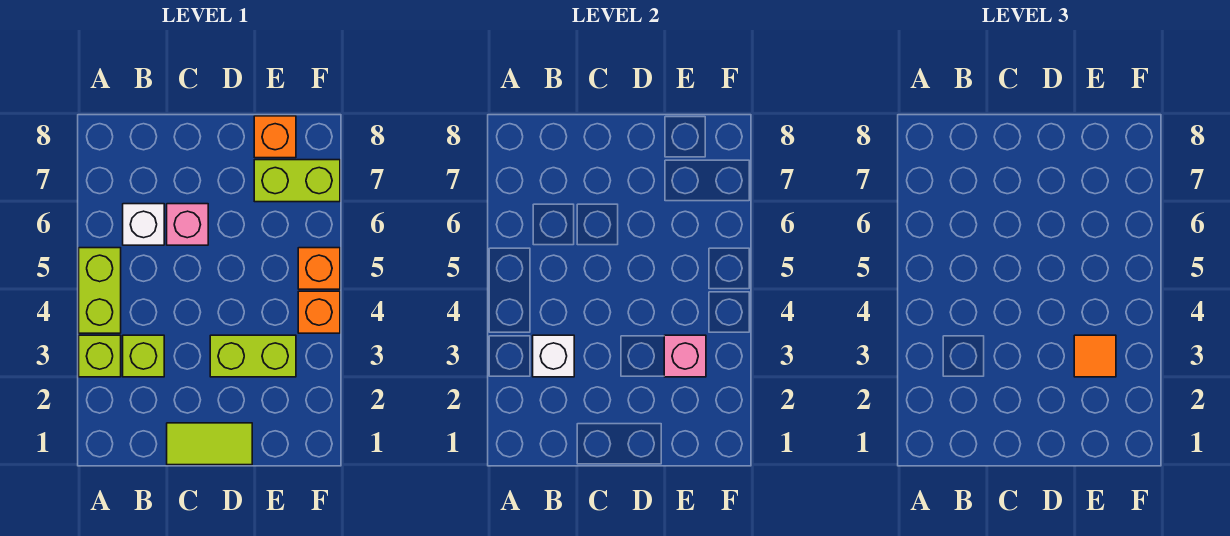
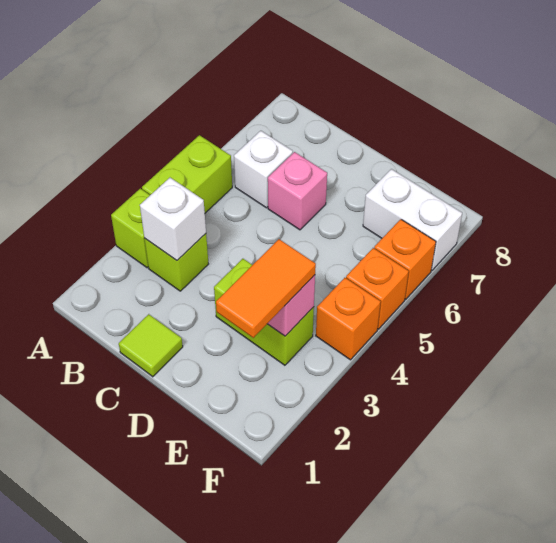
lime tile C1:D1 level 1 -> lime tile C1 level 1
orange tile E3 level 3 -> orange tile E2:E3 level 3
lime brick E7:F7 level 1 -> white brick E7:F7 level 1
orange brick E8 level 1 -> orange brick F6 level 1

